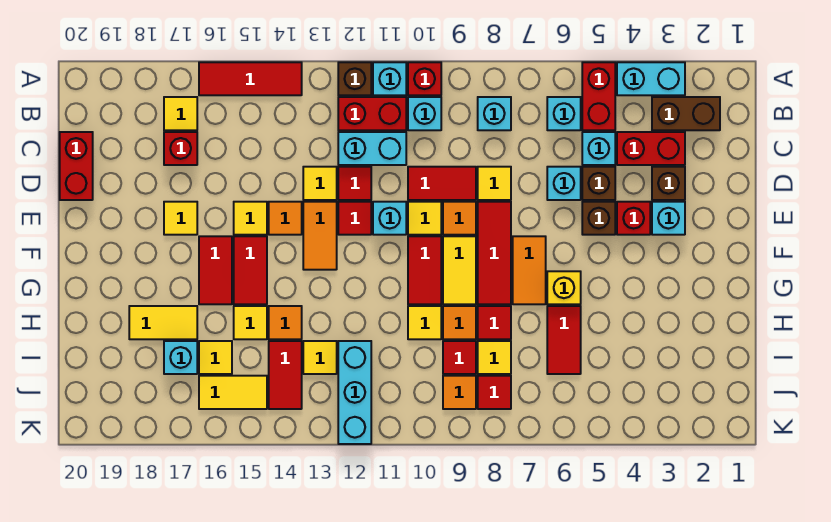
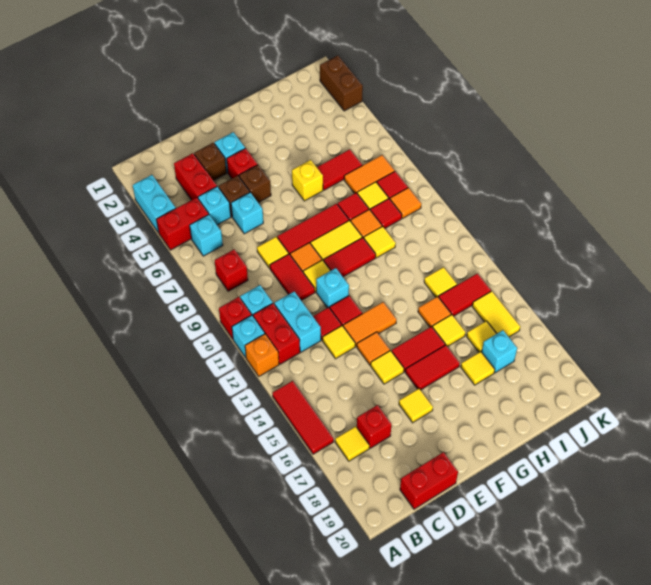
brown brick A12 level 1 -> orange brick A12 level 1
brown brick B2:B3 level 1 -> brown brick K2:K3 level 1
cyan brick B8 level 1 -> red brick B8 level 1
orange tile F7:G7 level 1 -> orange tile I7:J7 level 1
yellow tile H17:H18 level 1 -> yellow tile H17 level 1
cyan brick I12:K12 level 1 -> none

